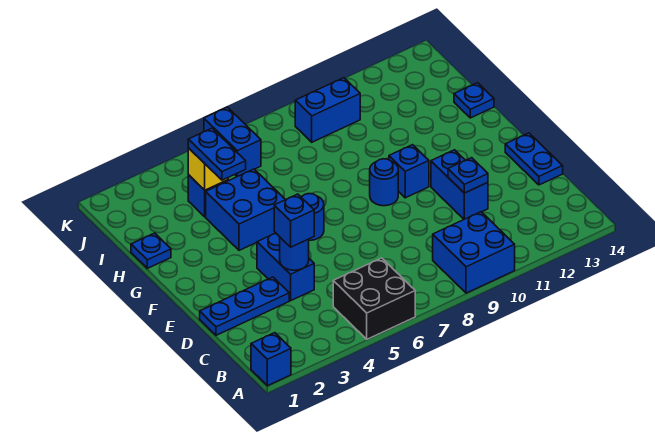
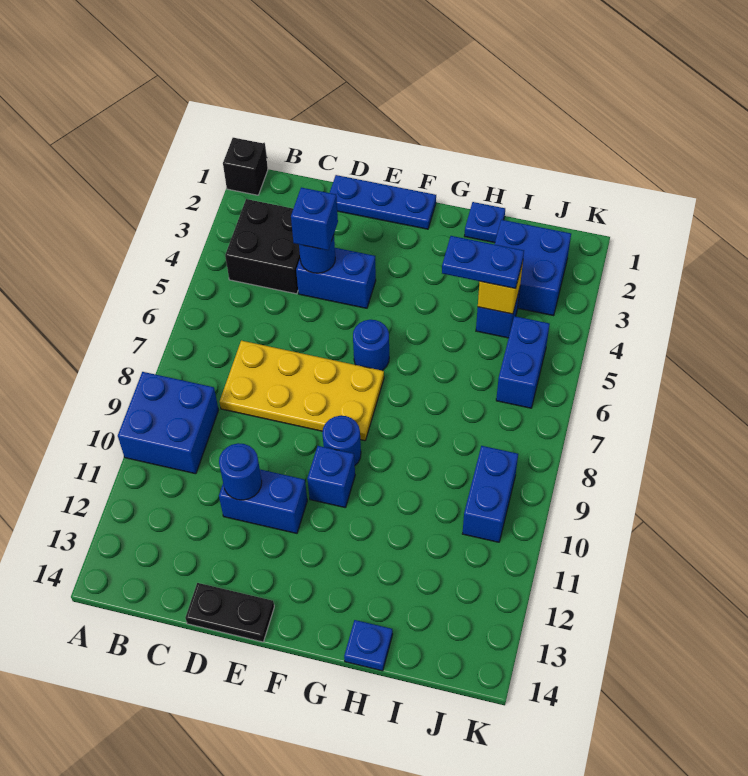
blue brick A1 level 1 -> black brick A1 level 1
black brick A5:B6 level 1 -> black brick B3:C4 level 1
none -> yellow plate C7:F8 level 1
blue plate D1:D3 level 1 -> blue plate D1:F1 level 1
blue plate D11 level 2 -> blue round brick D11 level 2
blue plate D14:E14 level 1 -> black plate D14:E14 level 1
blue brick G4:H5 level 1 -> blue brick I2:J3 level 1
blue brick J6:K6 level 1 -> blue brick J5:J6 level 1

